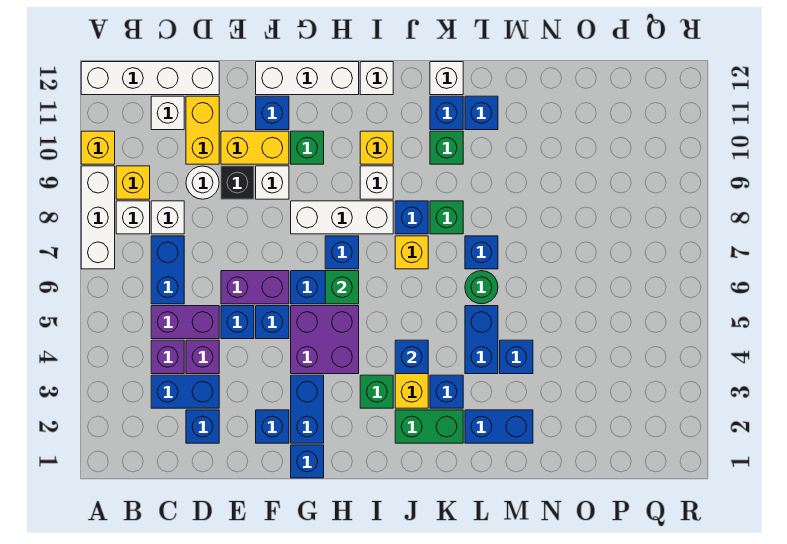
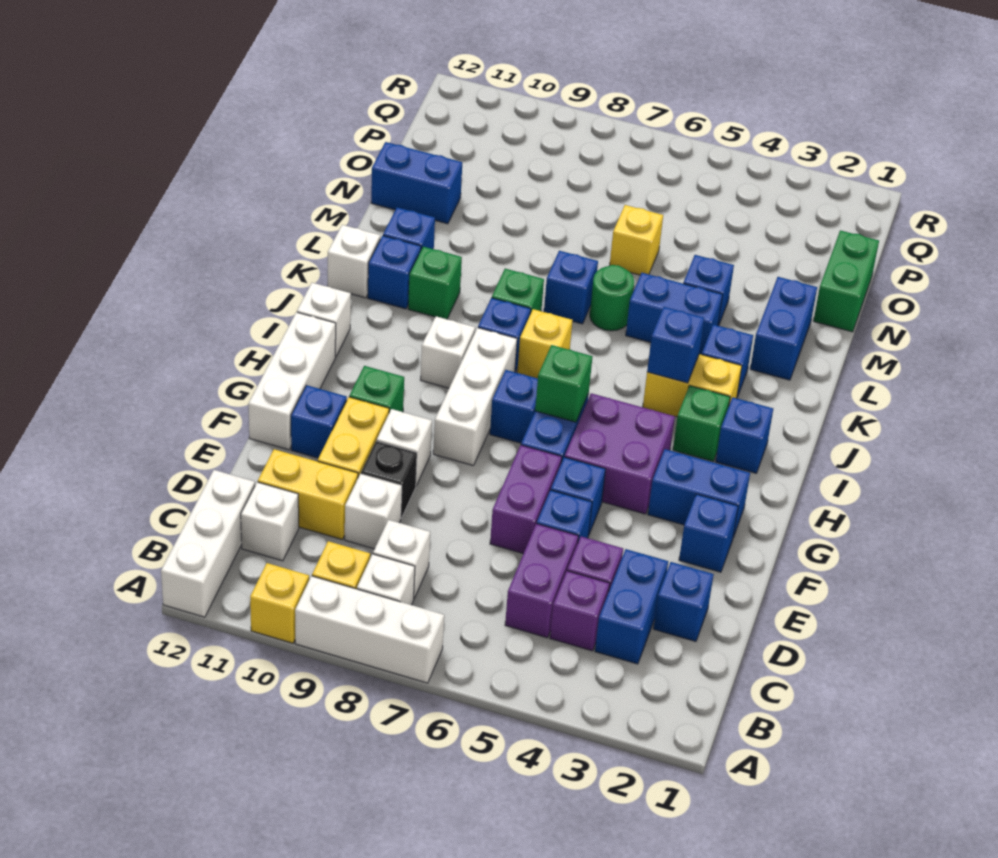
white brick A12:D12 level 1 -> white brick A12:C12 level 1
blue brick C6:C7 level 1 -> blue brick N11:N12 level 1
white round brick D9 level 1 -> white brick D9 level 1
blue brick G1 level 1 -> blue brick I2 level 1
yellow brick I10 level 1 -> yellow brick N6 level 1
green brick J2:K2 level 1 -> green brick N1:O1 level 1

